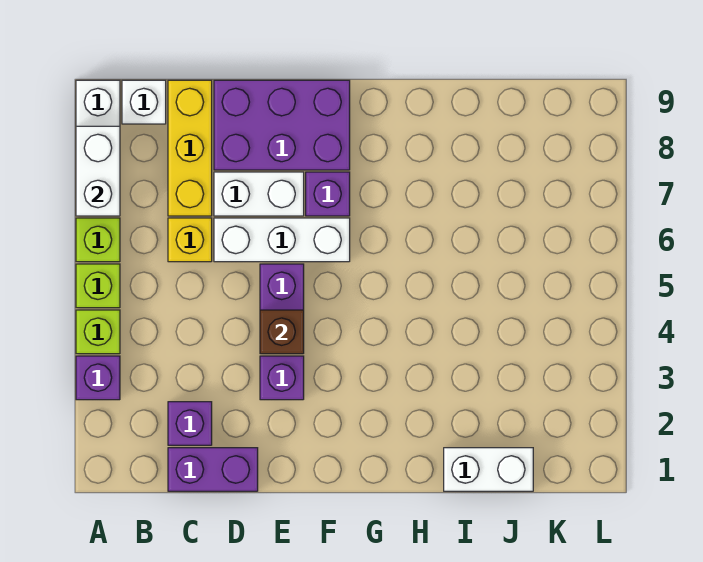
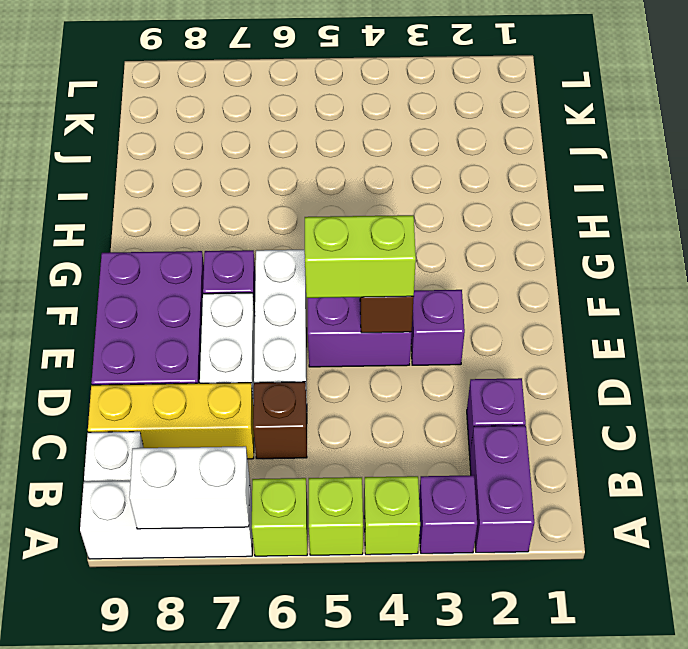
purple brick C1:D1 level 1 -> purple brick A2:B2 level 1
yellow brick C6 level 1 -> brown brick C6 level 1
none -> lime brick E4:E5 level 3
white brick I1:J1 level 1 -> none

